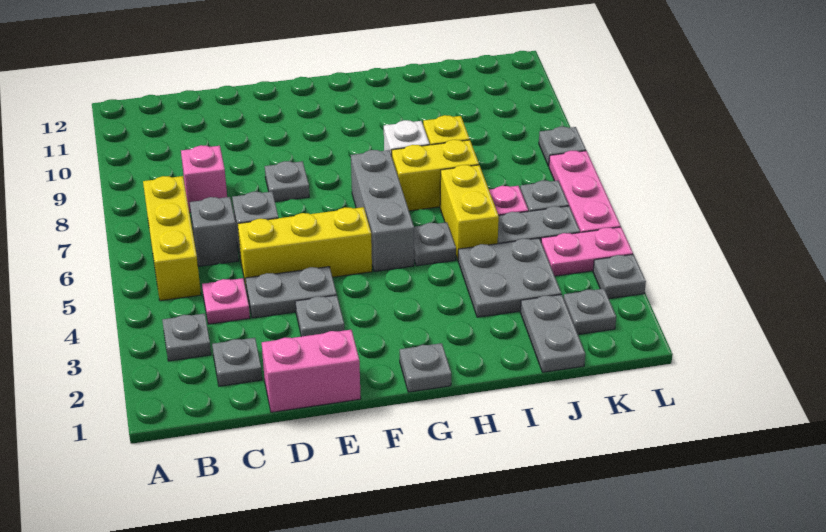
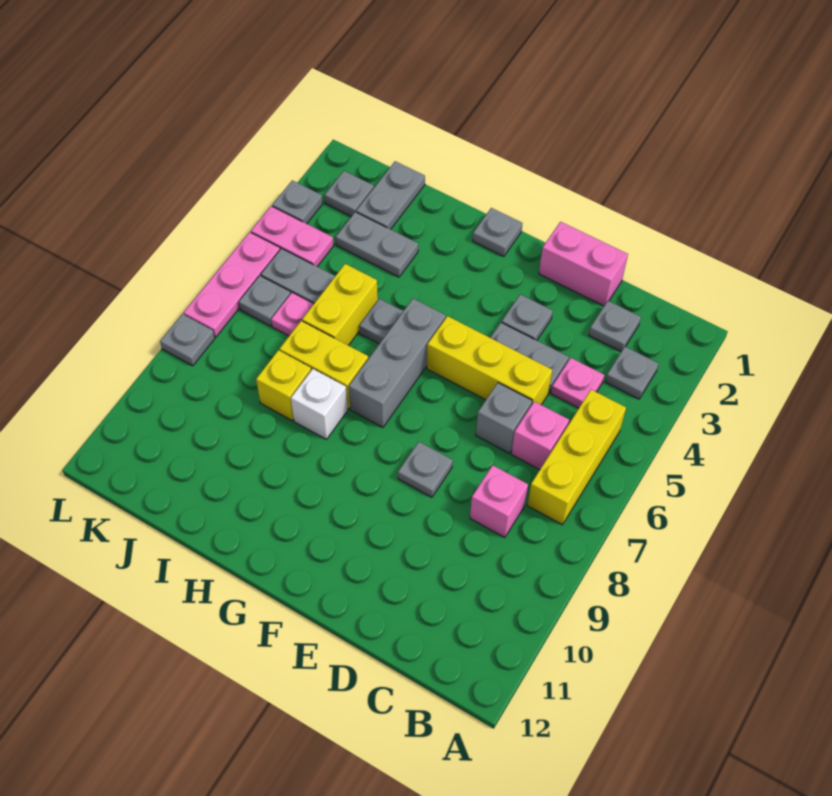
grey brick C6 level 1 -> pink brick C6 level 1
grey plate I3:J4 level 1 -> grey plate I3:J3 level 1

